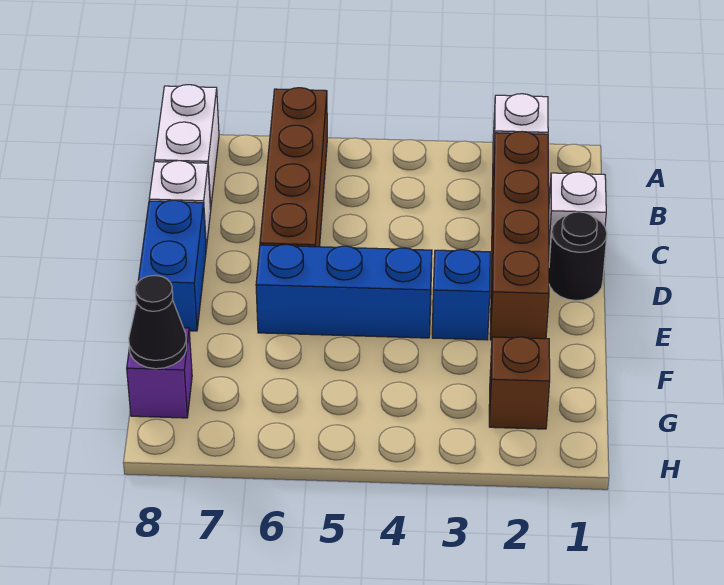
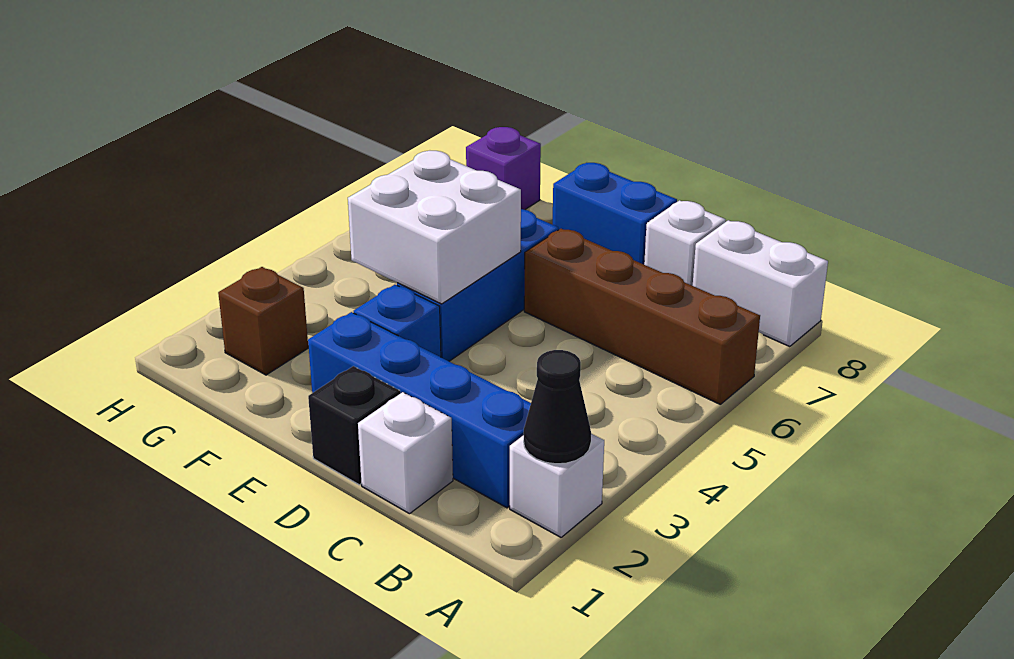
brown brick B2:E2 level 1 -> blue brick B2:E2 level 1
black round brick D1 level 1 -> black brick D1 level 1
none -> white brick E4:F5 level 2
black cone G8 level 2 -> black cone A2 level 2

